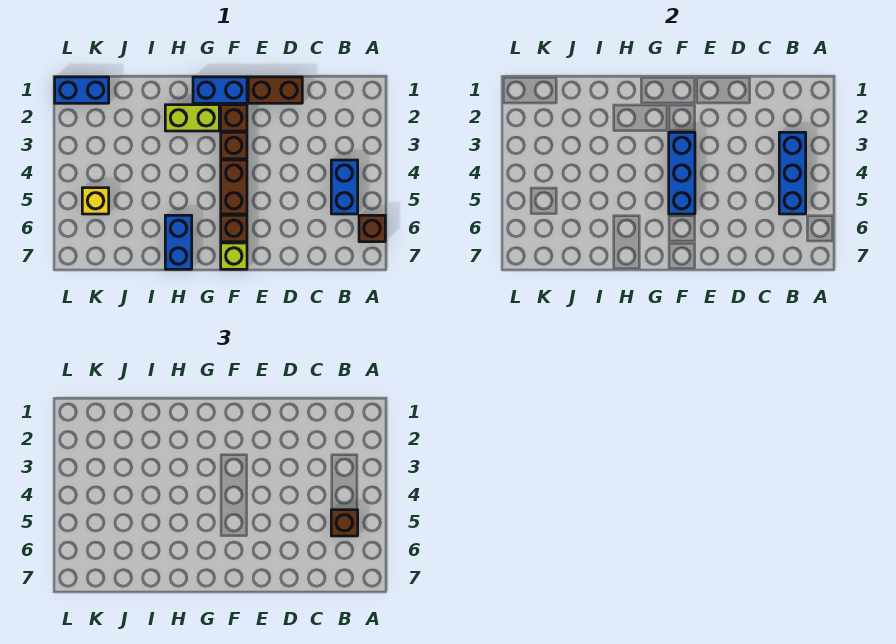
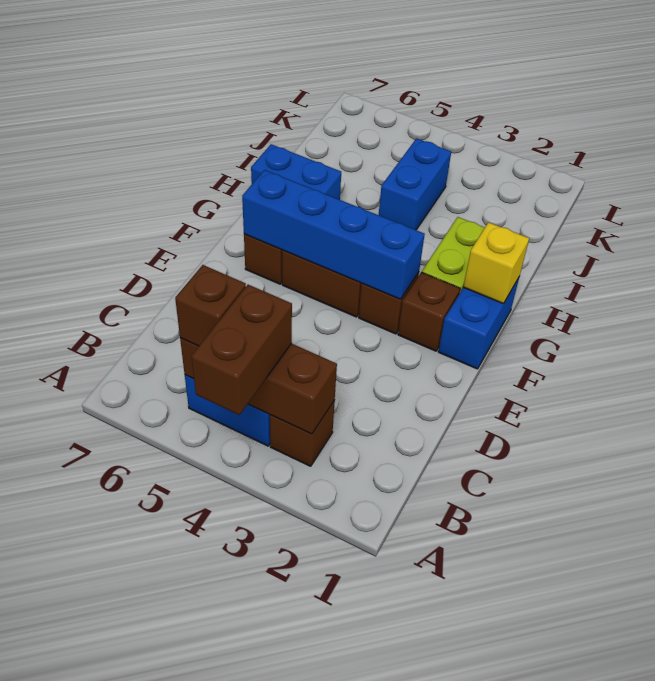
brown brick A6 level 1 -> brown brick B3 level 1
blue brick B3:B5 level 2 -> brown brick B3:B5 level 2
brown brick D1:E1 level 1 -> brown brick A4:B4 level 3
blue brick F3:F5 level 2 -> blue brick F3:F6 level 2
lime brick F7 level 1 -> none
blue brick K1:L1 level 1 -> blue brick I4:J4 level 1
yellow brick K5 level 1 -> yellow brick G1 level 2

